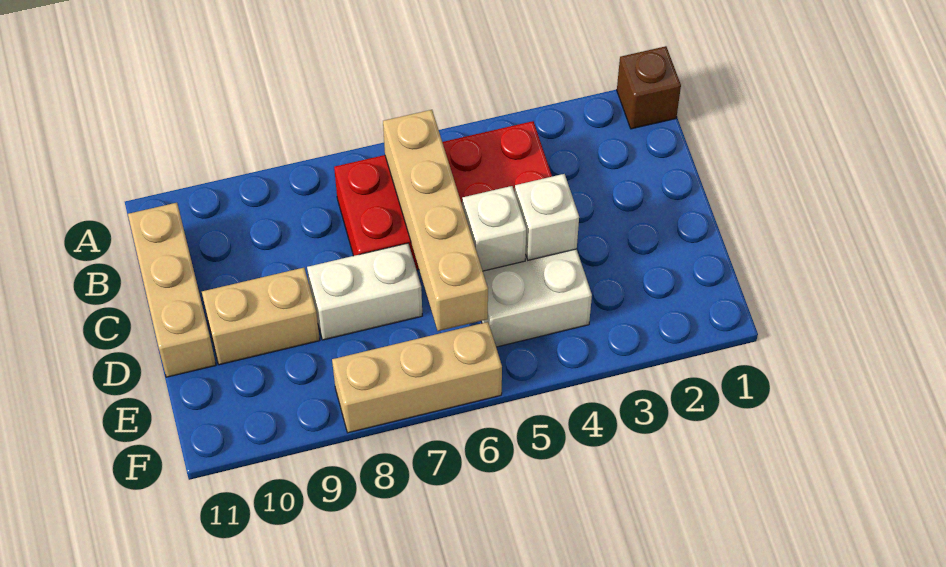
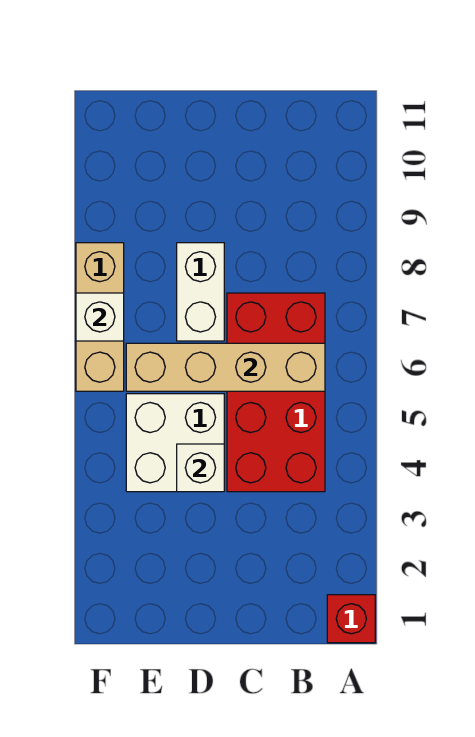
brown brick A1 level 1 -> red brick A1 level 1
tan brick B11:D11 level 1 -> none
white brick D5 level 2 -> white brick F7 level 2
tan brick D9:D10 level 1 -> none

